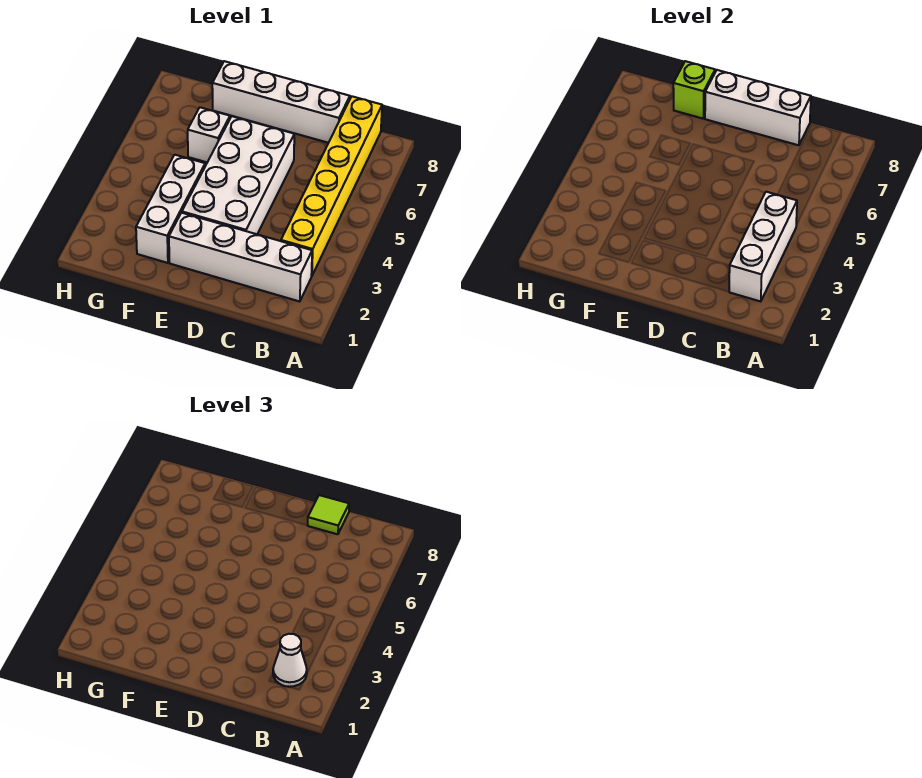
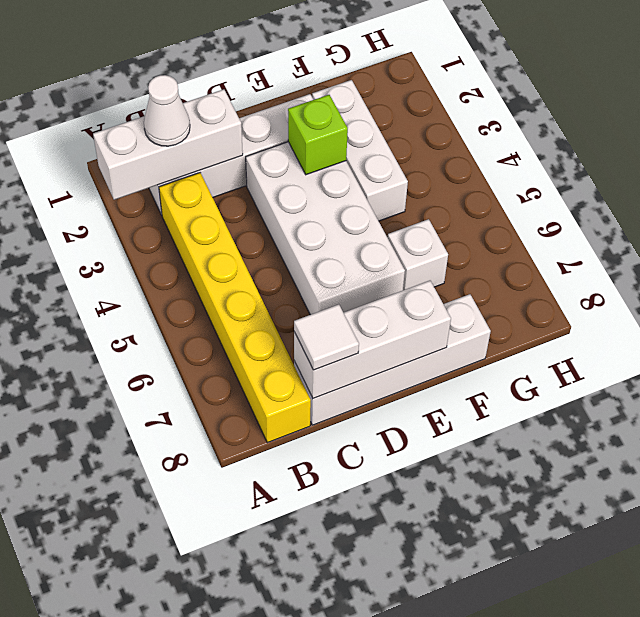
white brick B2:B4 level 2 -> white brick A2:C2 level 2
lime tile C8 level 3 -> white tile C8 level 3
lime brick F8 level 2 -> lime brick E3 level 2

